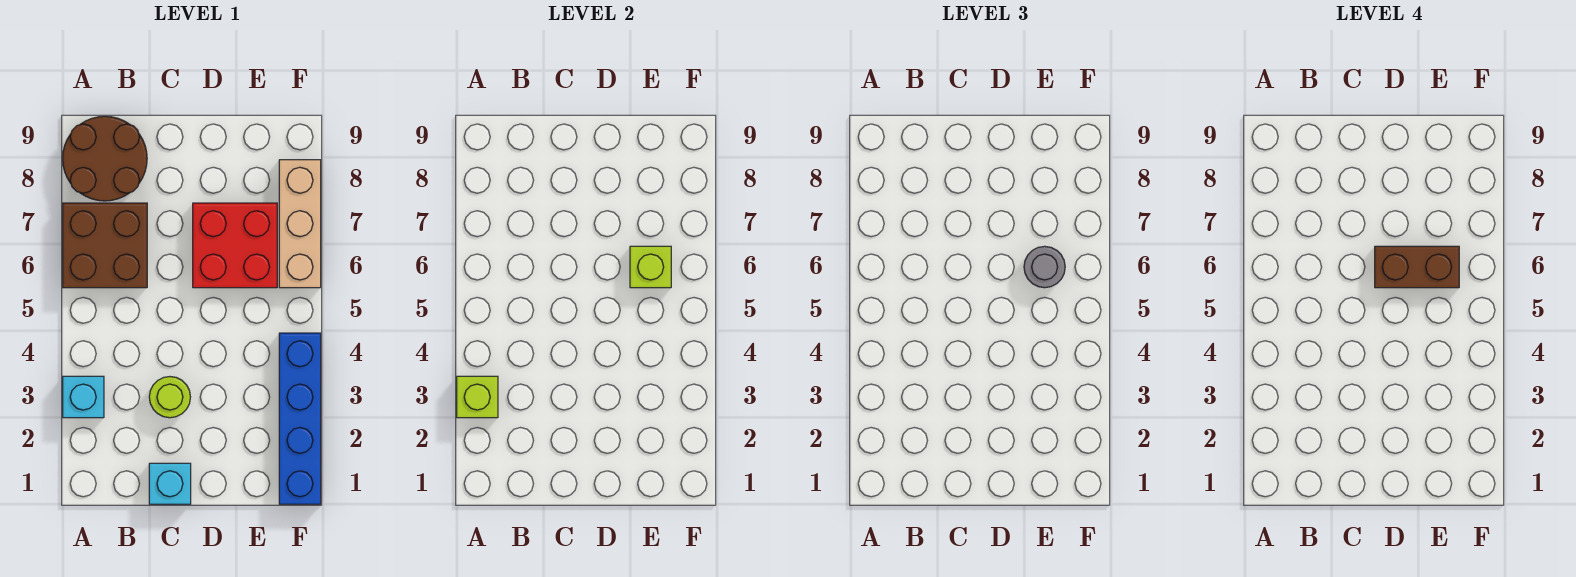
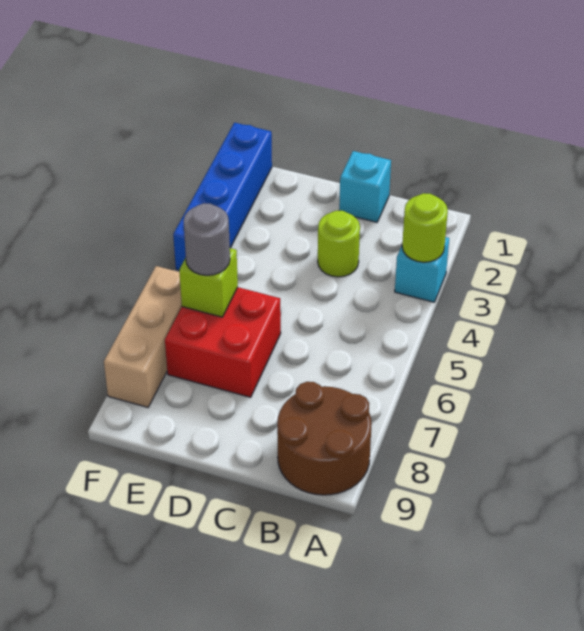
lime brick A3 level 2 -> lime round brick A3 level 2
brown brick A6:B7 level 1 -> none
brown brick D6:E6 level 4 -> none

